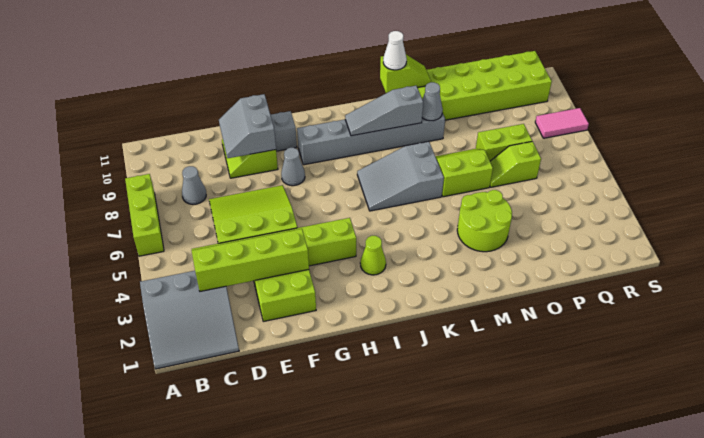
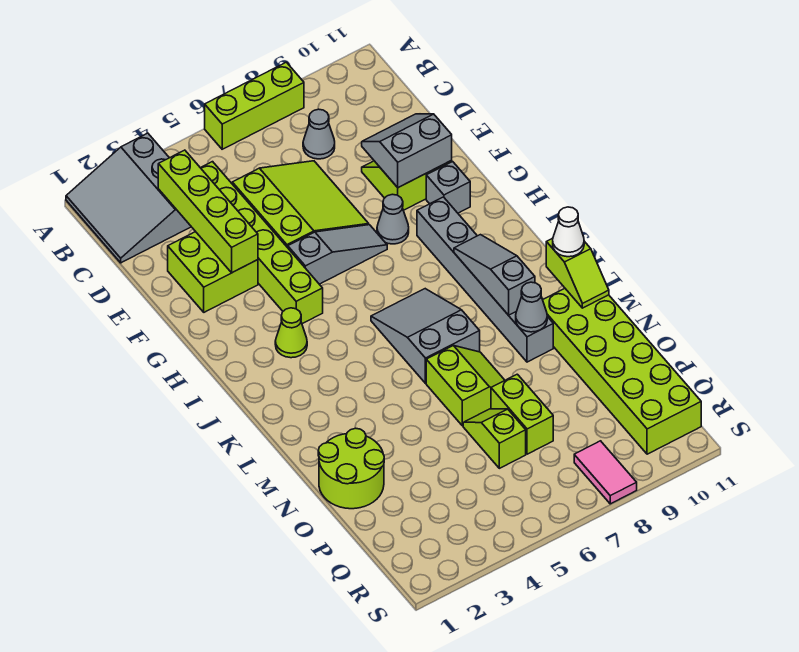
none -> grey slope G5:G7 level 1 top 5
lime round brick M3:N4 level 1 -> lime round brick N1:O2 level 1

